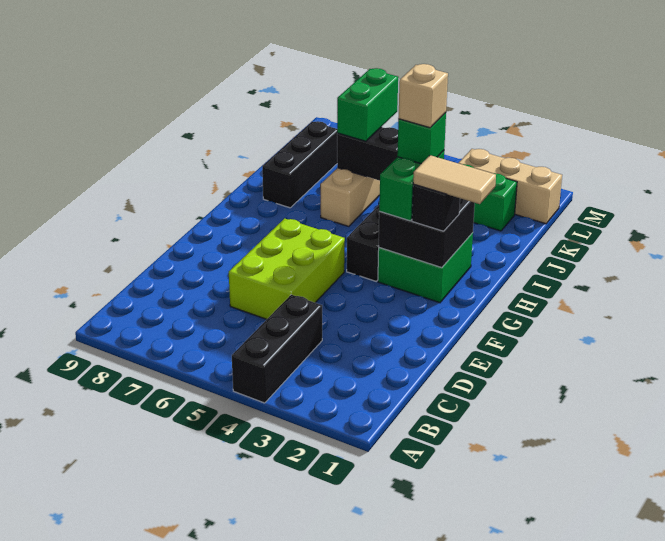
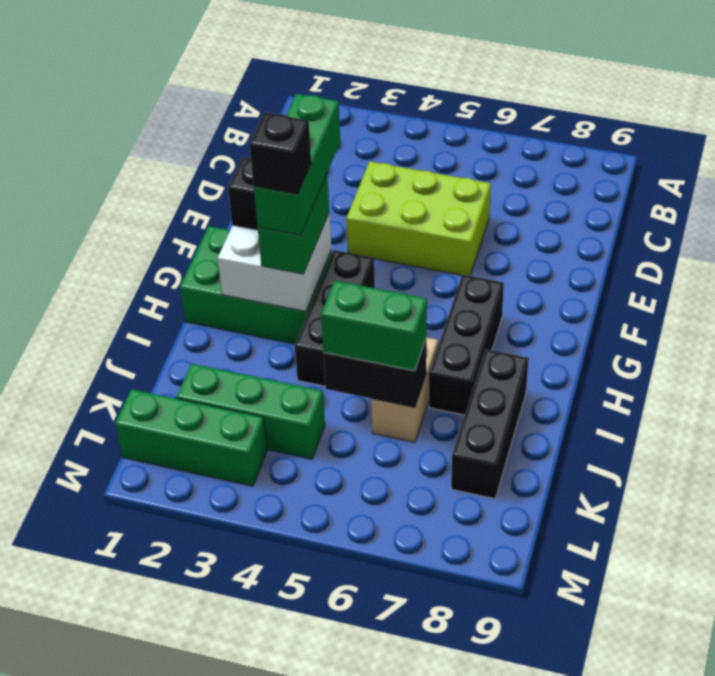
black brick A4:C4 level 1 -> black brick G7:I7 level 1
lime brick D5:F6 level 1 -> lime brick D4:E6 level 1
tan tile G1:G2 level 4 -> none
green brick G2:H3 level 1 -> green brick G1:H3 level 1
black brick G2:H3 level 2 -> white brick G2:H3 level 2
green brick H3 level 4 -> green brick F3:H3 level 4
tan brick H3 level 5 -> black brick H3 level 5
green brick J6:K6 level 3 -> green brick J5:J6 level 3
tan brick L1:L3 level 1 -> green brick L1:L3 level 1

